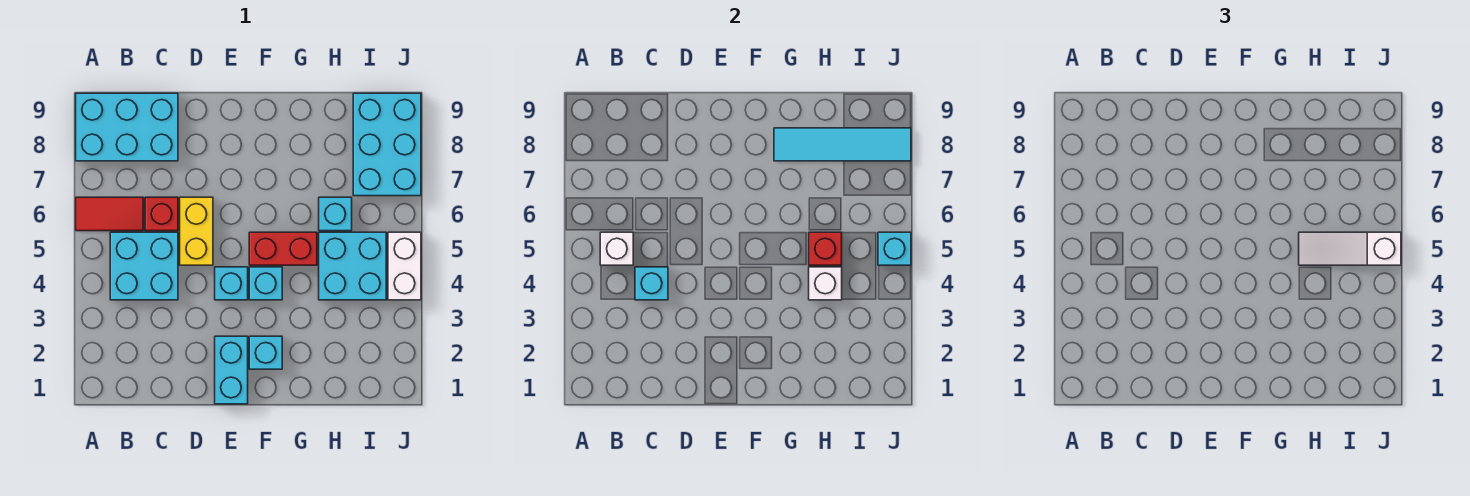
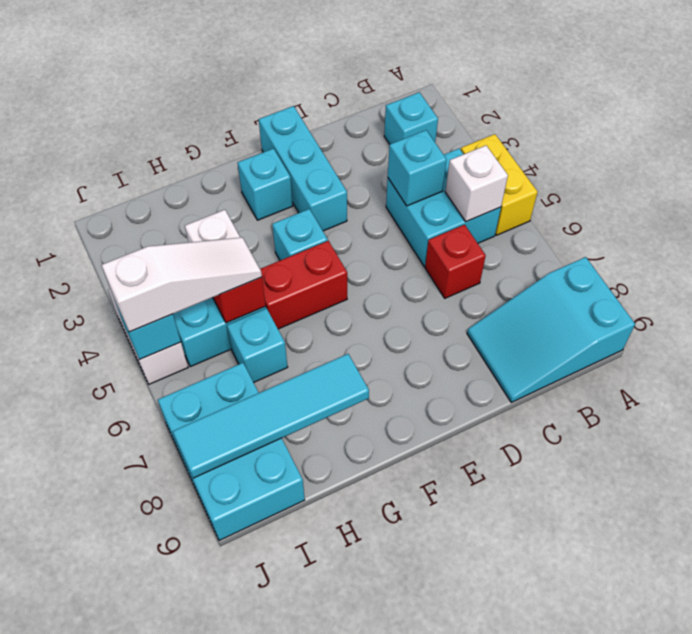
red tile A6:B6 level 1 -> none
cyan brick A8:C9 level 1 -> cyan slope A8:C9 level 1 top A
yellow brick D5:D6 level 1 -> yellow brick A4:A5 level 1
cyan brick E1:E2 level 1 -> cyan brick E1:E3 level 1
cyan brick E4 level 1 -> cyan brick B2 level 1

